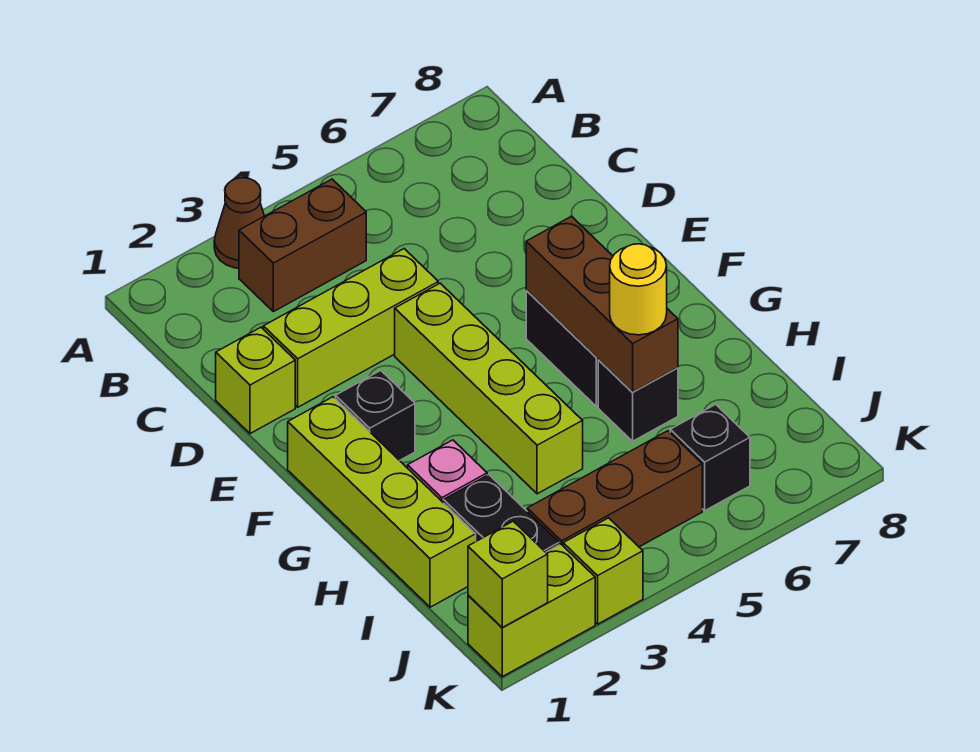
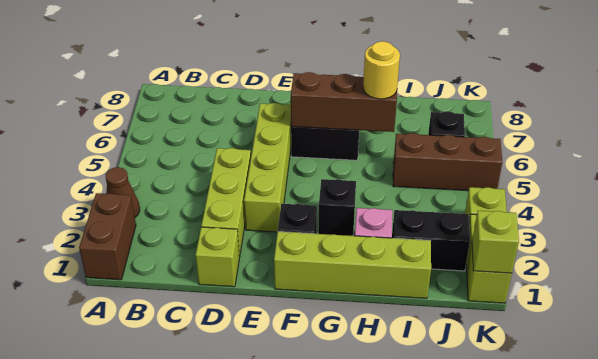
brown brick B3:B4 level 1 -> brown brick A1:A2 level 1
lime brick E4:H4 level 1 -> lime brick E3:E6 level 1
black brick H6 level 1 -> black brick G3 level 1
brown brick J3:J5 level 1 -> brown brick I5:K5 level 1

